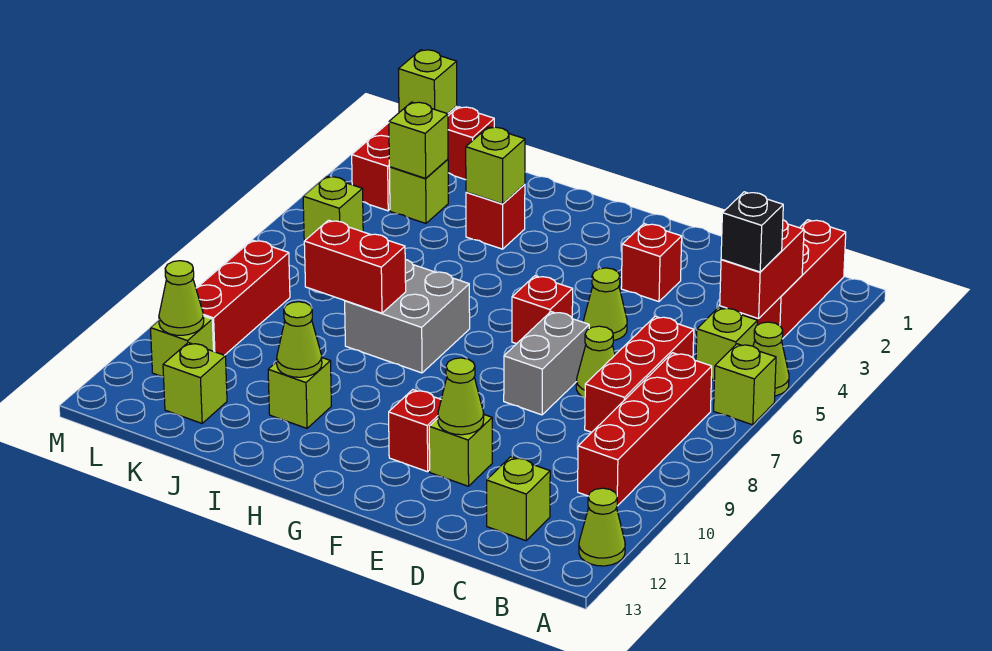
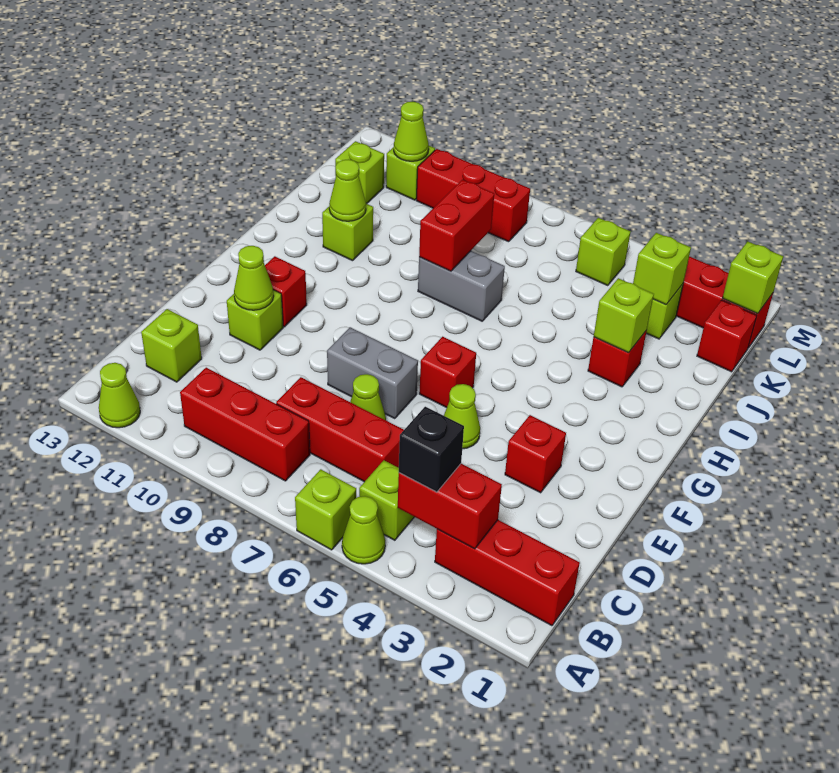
red brick B7:B10 level 1 -> red brick B8:B10 level 1
grey brick H7:I8 level 1 -> grey brick I7:I8 level 1

